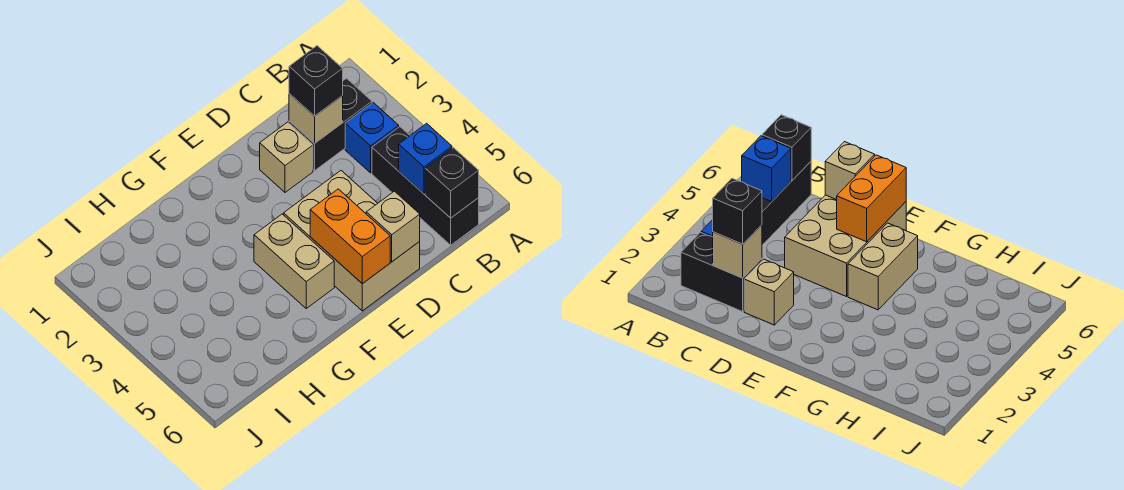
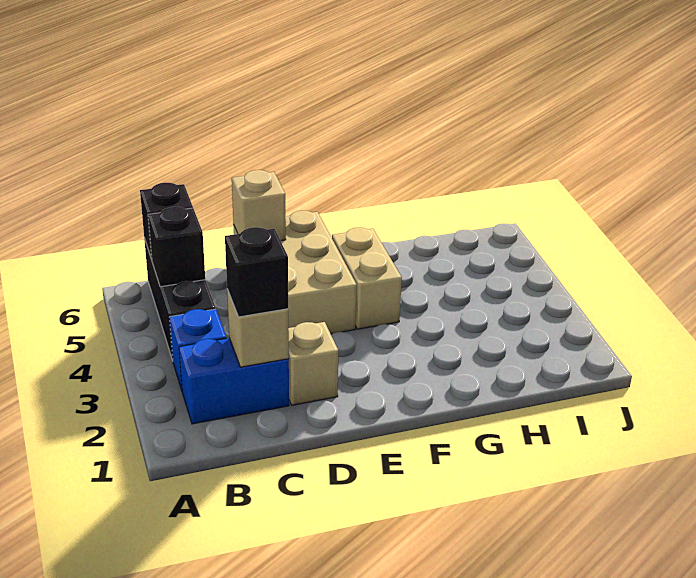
black brick B2:C2 level 1 -> blue brick B2:C2 level 1
blue brick B5 level 2 -> black brick B5 level 2
orange brick E5:E6 level 2 -> none

